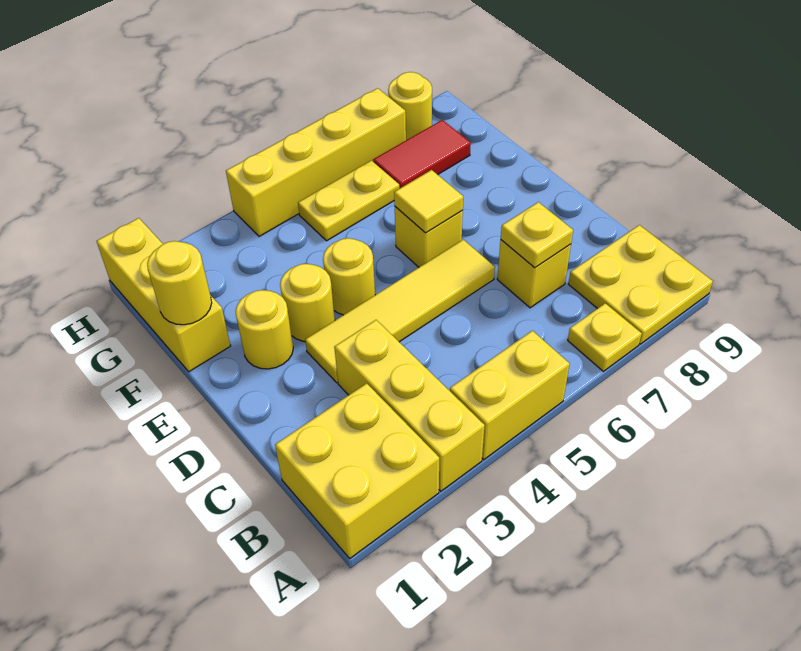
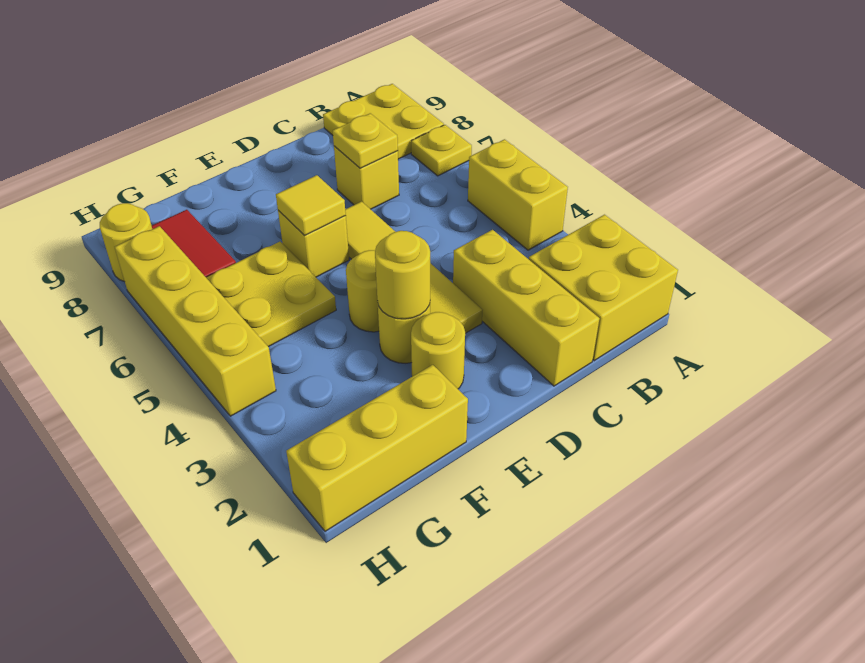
yellow brick A3:C3 level 1 -> yellow brick C1:C3 level 1
yellow round brick F1 level 2 -> yellow round brick E3 level 2
yellow plate G5:G6 level 1 -> yellow plate F5:G6 level 1

